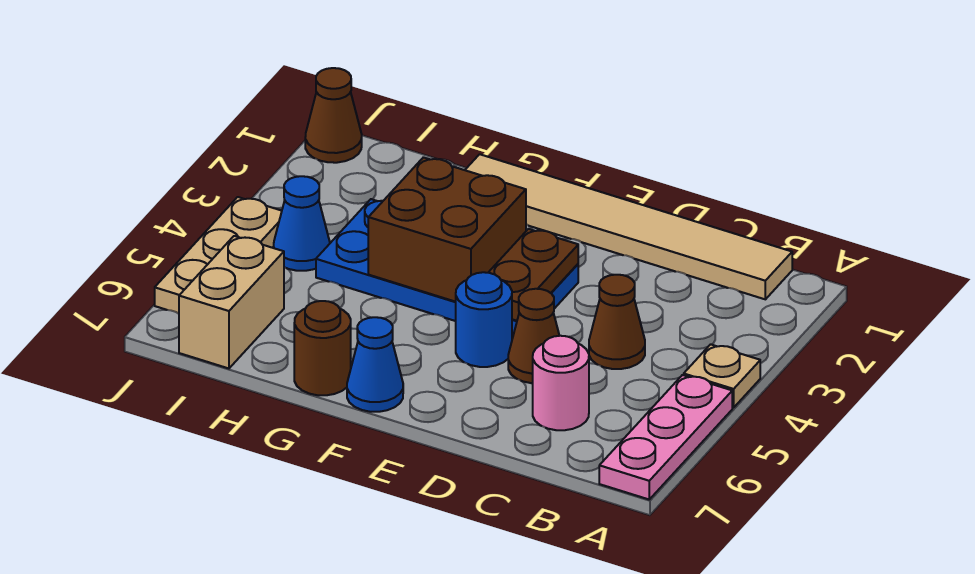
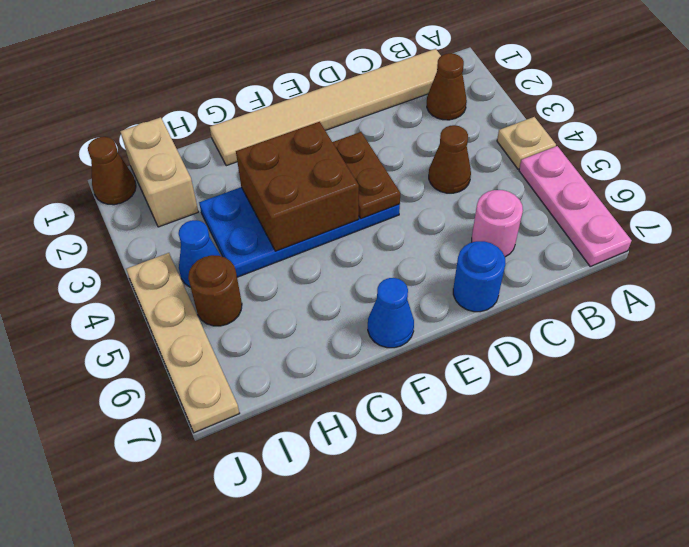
brown cone D5 level 1 -> brown cone B2 level 1
blue round brick E5 level 1 -> blue round brick D7 level 1
brown round brick G7 level 1 -> brown round brick I5 level 1
tan brick I6:I7 level 1 -> tan brick I1:I2 level 1
tan plate J4:J6 level 1 -> tan plate J4:J7 level 1

